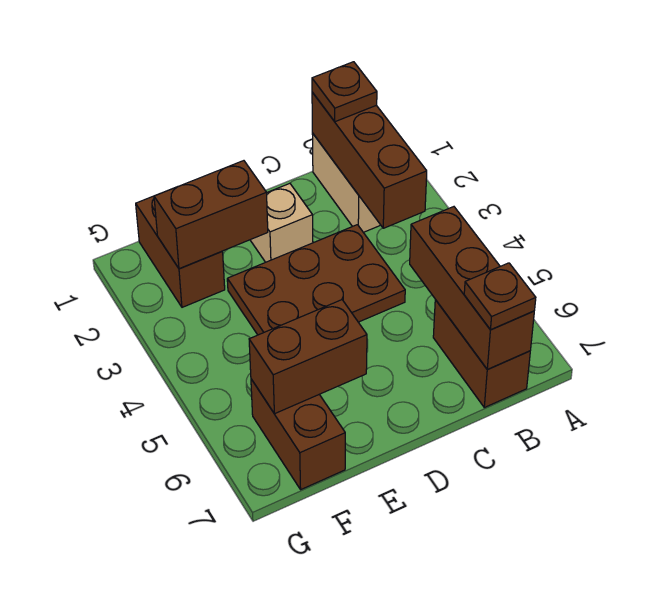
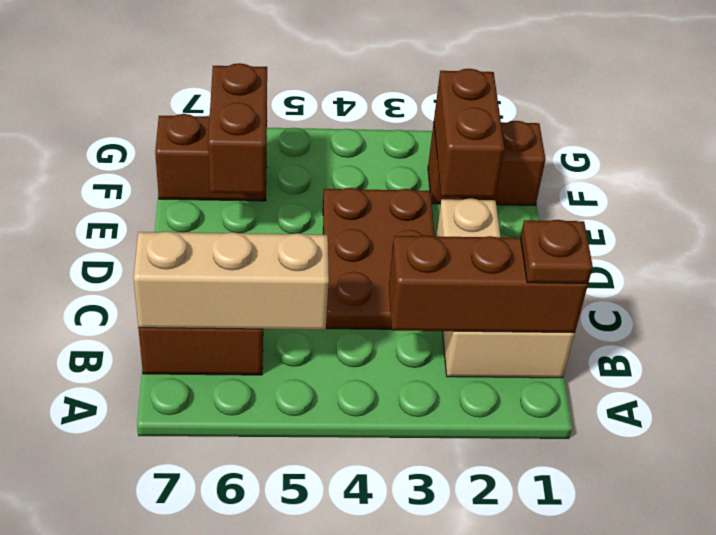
brown brick B5:B7 level 2 -> tan brick B5:B7 level 2
brown plate B7 level 3 -> none

